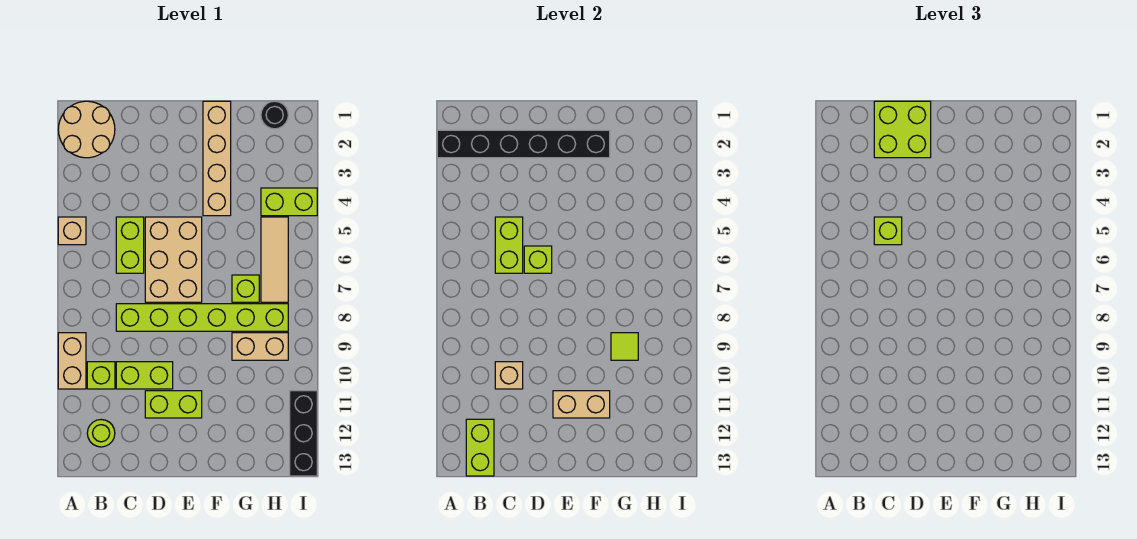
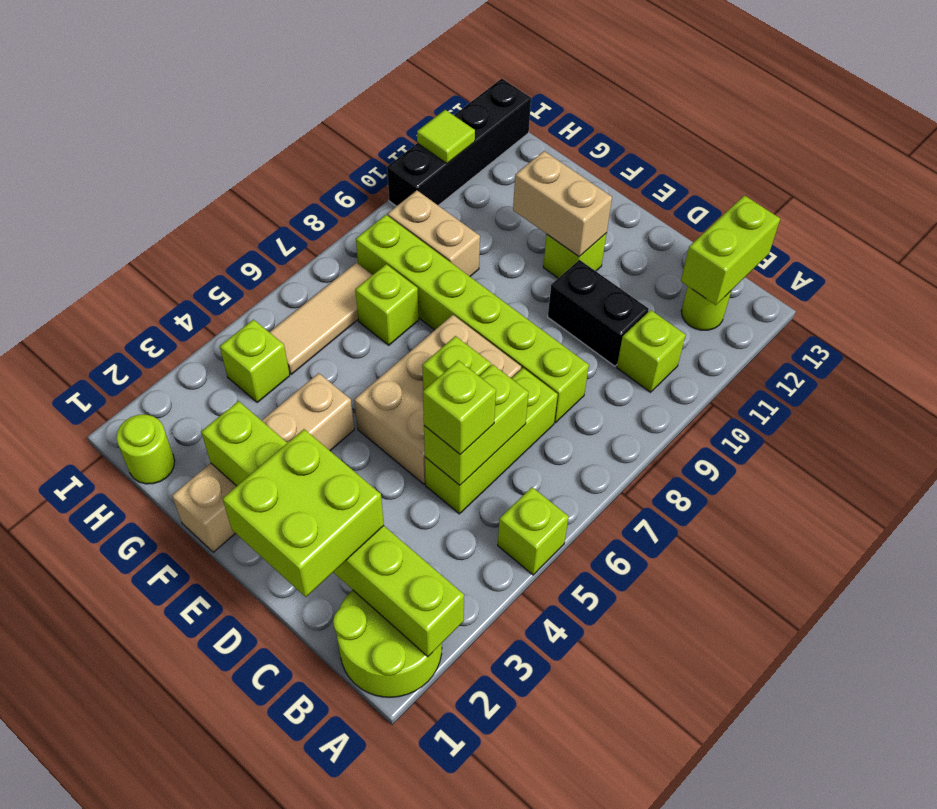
tan round brick A1:B2 level 1 -> lime round brick A1:B2 level 1
black brick A2:F2 level 2 -> lime brick A2:F2 level 2
tan brick A5 level 1 -> lime brick A5 level 1
tan brick A9:A10 level 1 -> none
lime brick C5:C6 level 1 -> lime brick C5:C7 level 1
lime brick C10:D10 level 1 -> black brick C10:D10 level 1
tan brick C10 level 2 -> none
lime brick D11:E11 level 1 -> lime brick E11 level 1
lime tile G9 level 2 -> lime tile I11 level 2
black round brick H1 level 1 -> lime round brick H1 level 1
lime brick H4:I4 level 1 -> lime brick H4 level 1
black brick I11:I13 level 1 -> black brick I10:I13 level 1

